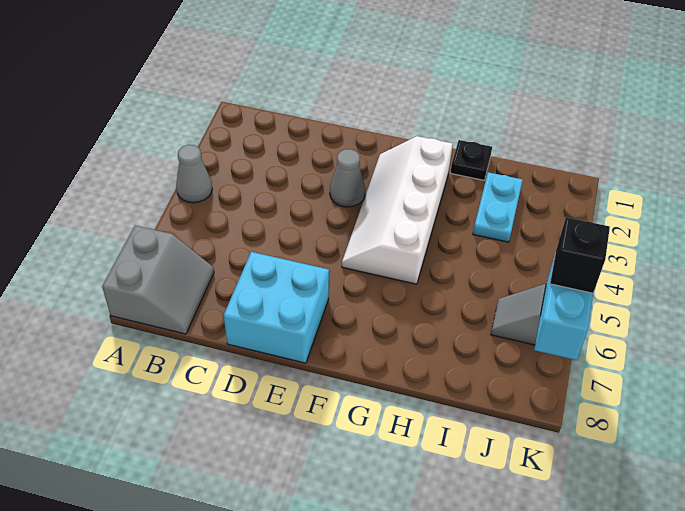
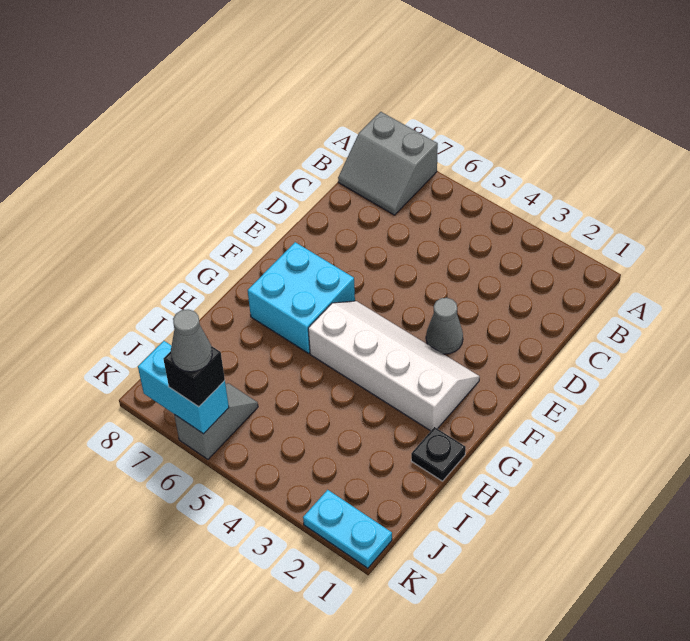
grey cone A4 level 1 -> grey cone K6 level 4
cyan brick D7:E8 level 1 -> cyan brick F6:G7 level 1
cyan plate I2:I3 level 1 -> cyan plate K1:K2 level 1

